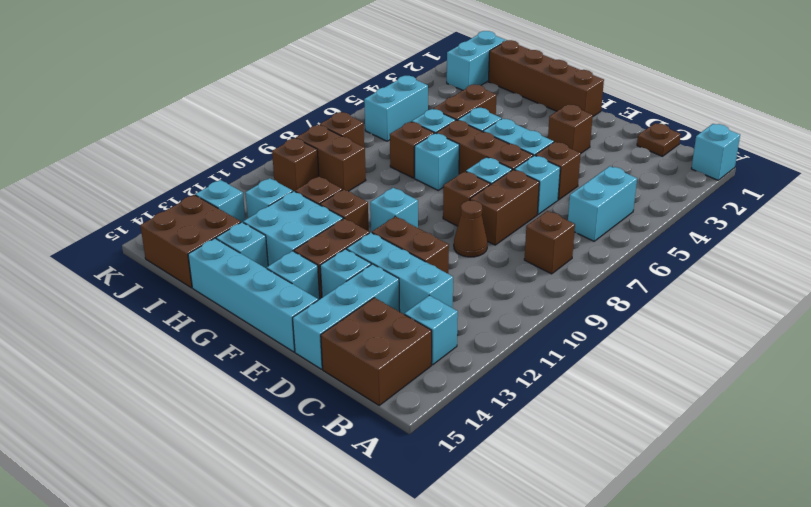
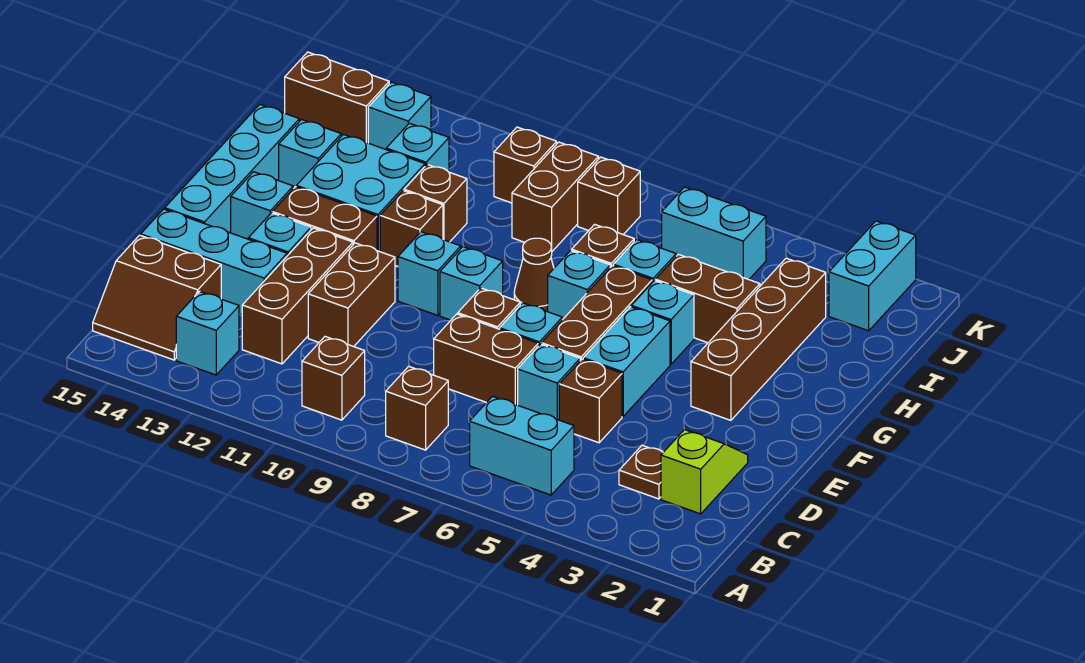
cyan brick A1 level 1 -> cyan brick F9 level 1
brown brick B14:C15 level 1 -> brown slope B14:C15 level 1 top C
brown plate C1 level 1 -> brown plate C3 level 1
none -> lime slope C2:D2 level 1 top C
cyan brick C12:E12 level 1 -> brown brick C12:E12 level 1
brown cone D9 level 1 -> brown cone G8 level 1
brown brick E3 level 1 -> brown brick B10 level 1
brown brick F1:I1 level 1 -> brown brick F3:I3 level 1
brown brick I14:J15 level 1 -> brown brick J14:J15 level 1
cyan brick J1:J2 level 1 -> cyan brick J2:K2 level 1

